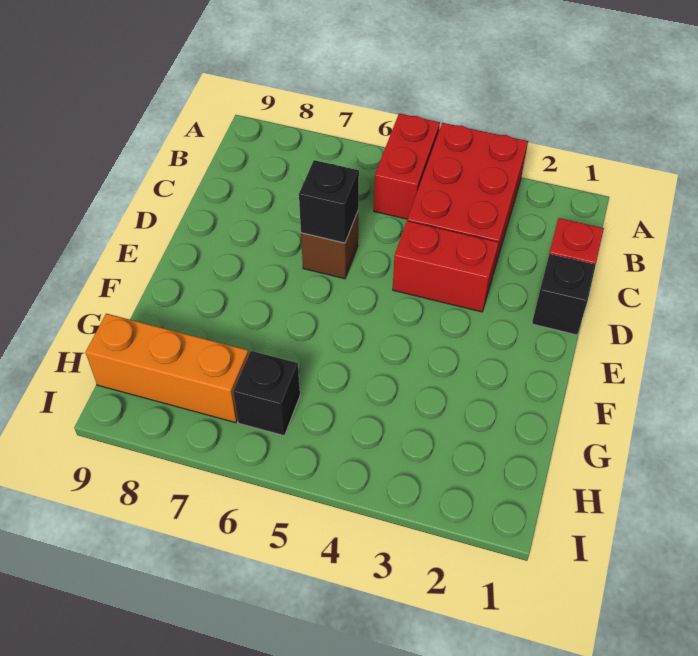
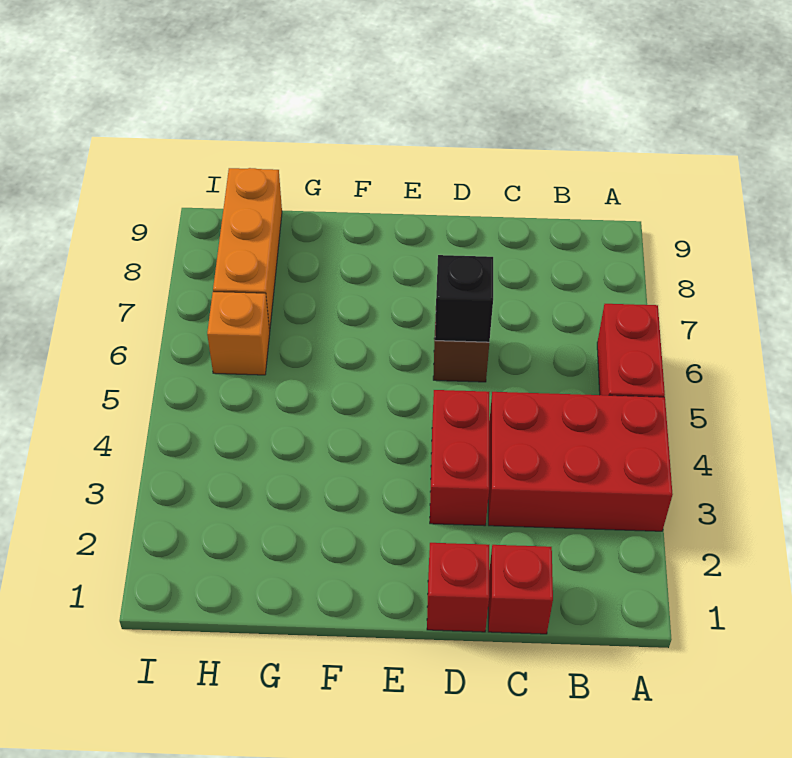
red brick A5:B5 level 1 -> red brick A5:A6 level 1
black brick D1 level 1 -> red brick D1 level 1
black brick H6 level 1 -> orange brick H6 level 1

